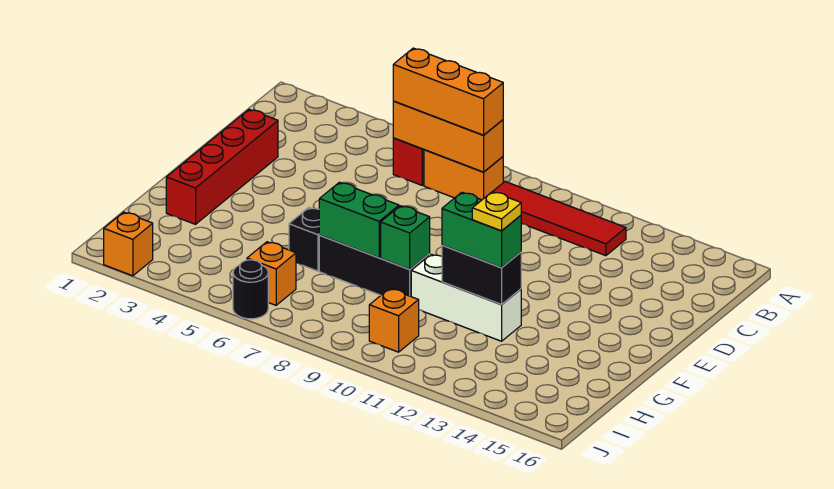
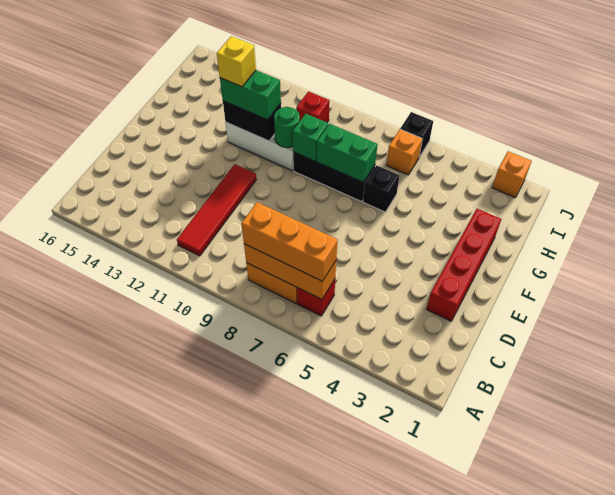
red tile B9:B12 level 1 -> red tile B11:E11 level 1
none -> green round brick G10 level 2
yellow plate G12 level 4 -> yellow brick G12 level 4
orange brick I10 level 1 -> red brick I10 level 1
black round brick J6 level 1 -> black brick J6 level 1

